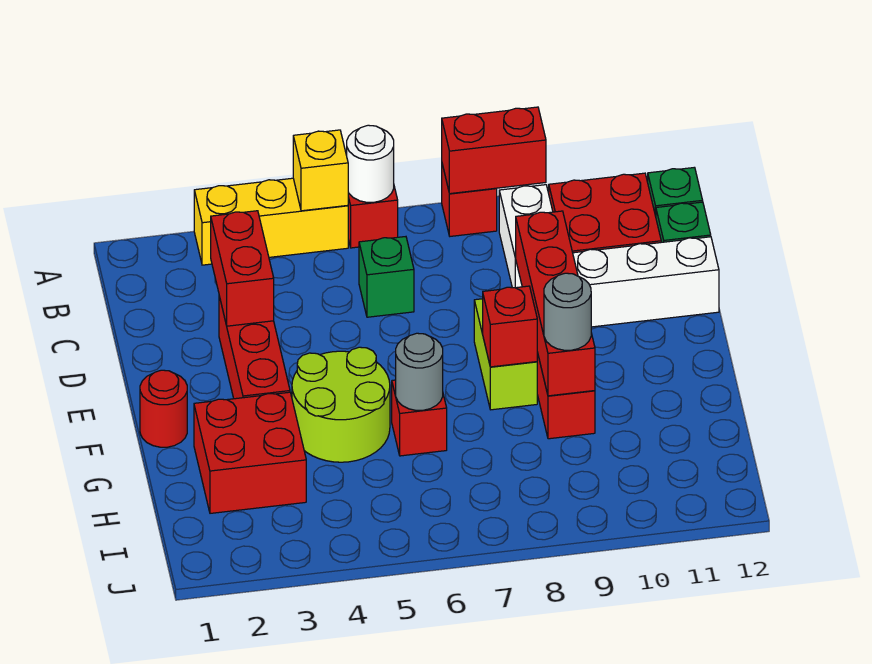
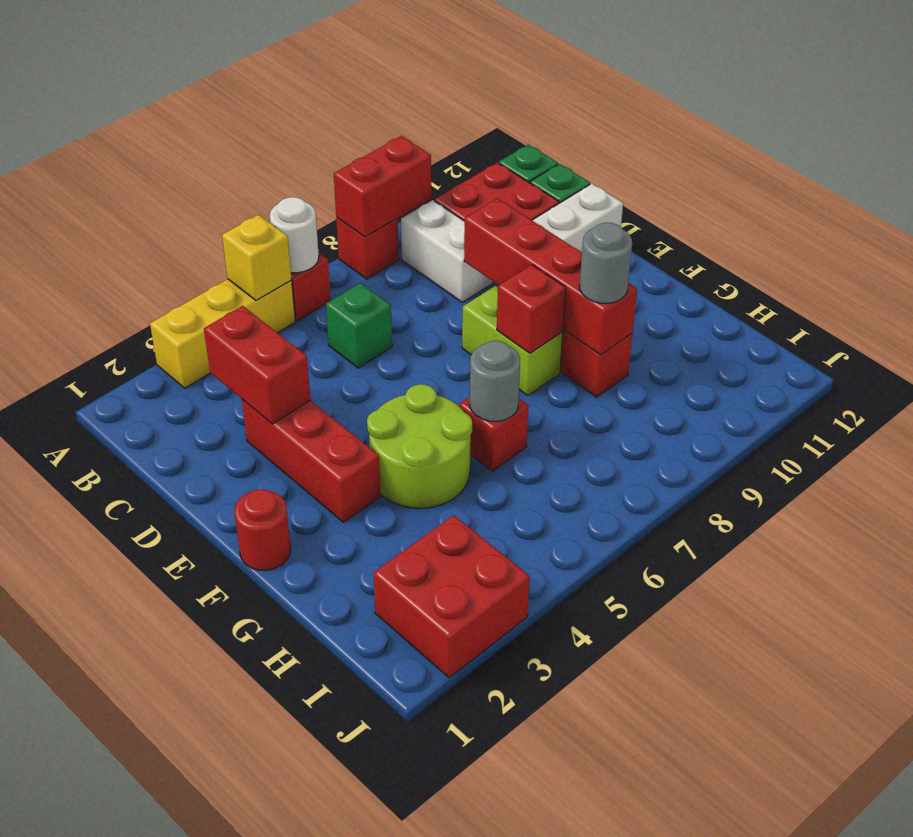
red brick G2:H3 level 1 -> red brick I2:J3 level 1

